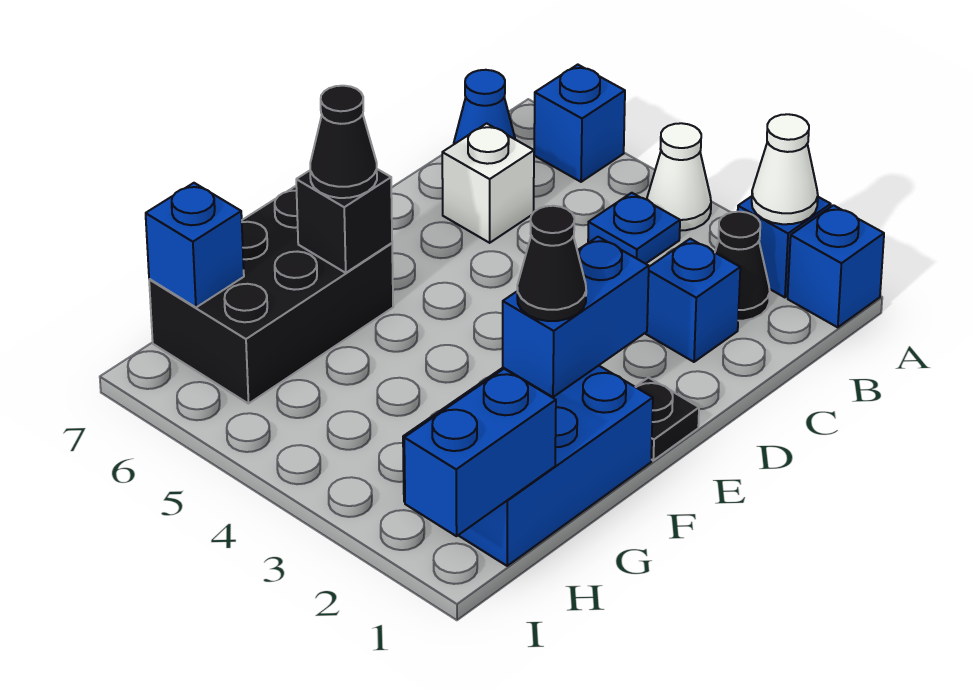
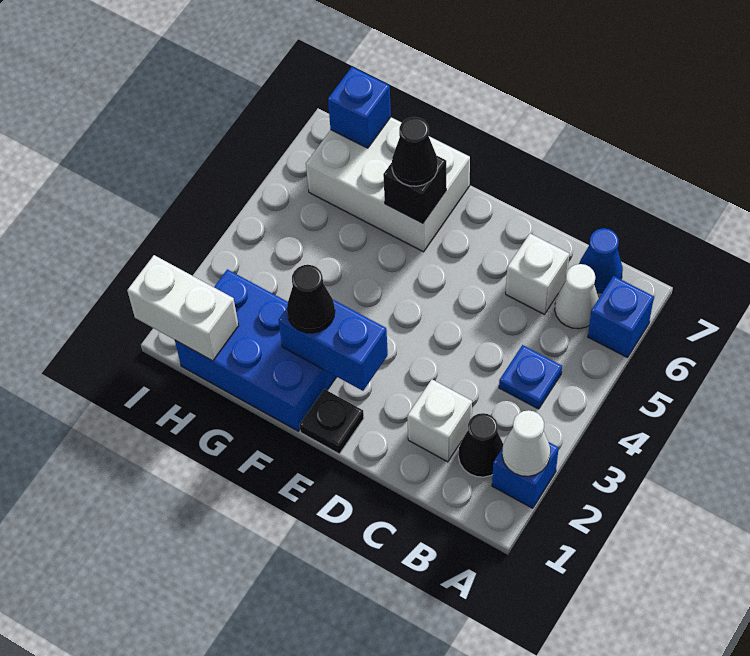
blue brick A1 level 1 -> none
white cone A4 level 1 -> white cone B6 level 1
blue brick C2 level 1 -> white brick C2 level 1
black brick F6:H7 level 1 -> white brick F6:H7 level 1
blue brick H1:I1 level 2 -> white brick H1:I1 level 2

